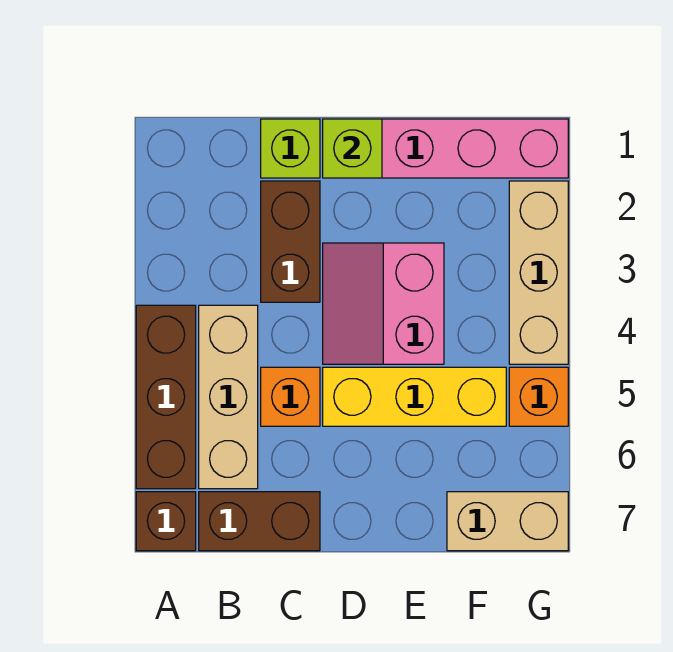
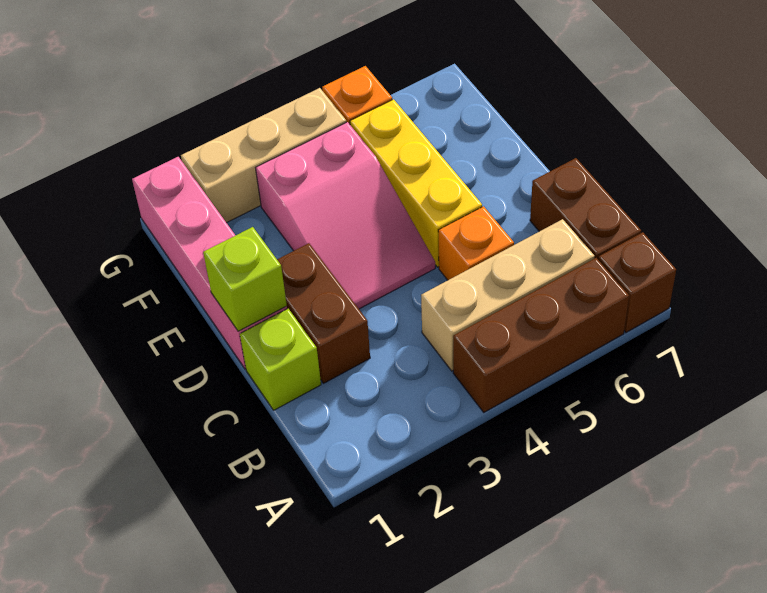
brown brick C2:C3 level 1 -> brown brick C2:D2 level 1
pink slope D3:E4 level 1 top E -> pink slope D3:F4 level 1 top F
tan brick F7:G7 level 1 -> none

